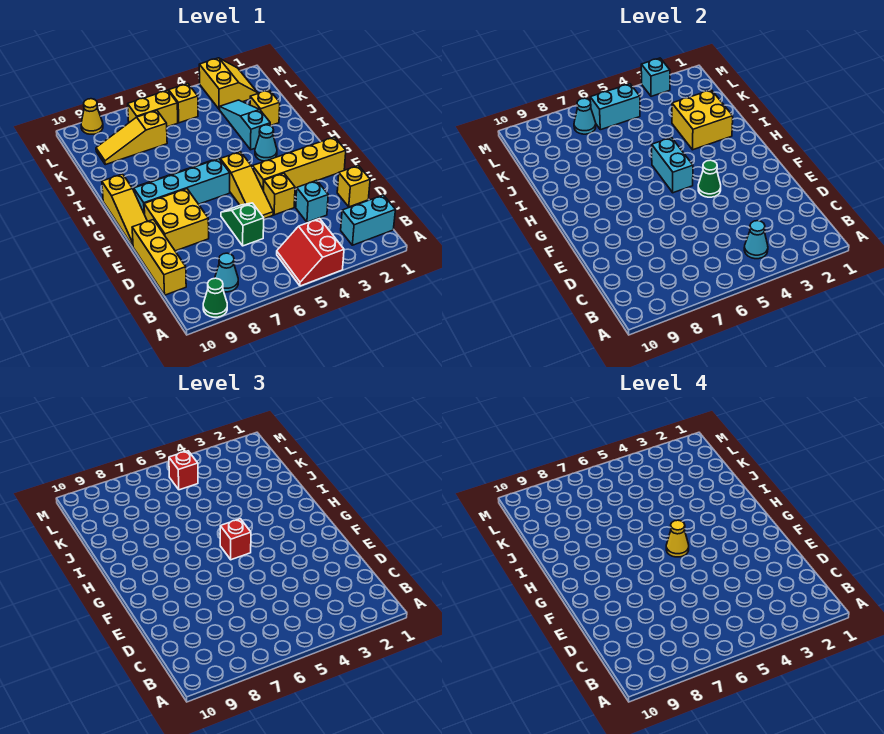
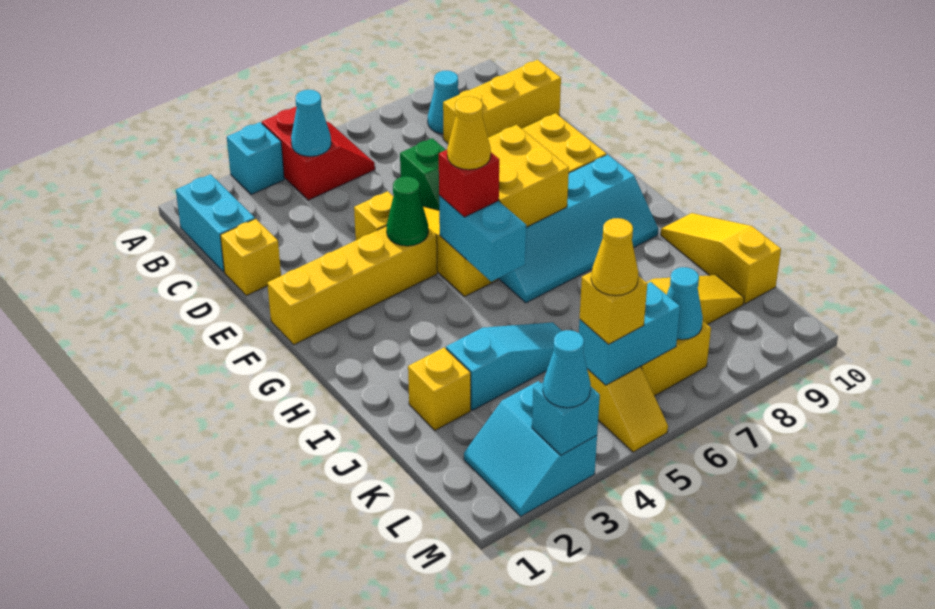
green cone A9 level 1 -> none
cyan brick B1:B2 level 1 -> cyan brick B1:C1 level 1
yellow brick C10:E10 level 1 -> yellow brick C8:C10 level 1
cyan brick D3 level 1 -> cyan brick A3 level 1
yellow slope F10:H10 level 1 top H -> yellow slope I10:K10 level 1 top K
cyan cone H3 level 1 -> cyan cone M3 level 3
yellow brick I2:J3 level 2 -> yellow brick F6:G7 level 2
cyan slope I3:K3 level 1 top I -> cyan slope J3:J5 level 1 top 3
yellow slope L2:M3 level 1 top 3 -> cyan slope L2:M3 level 1 top 3
red brick L5 level 3 -> yellow brick L5 level 3
yellow cone M9 level 1 -> yellow cone L5 level 4

